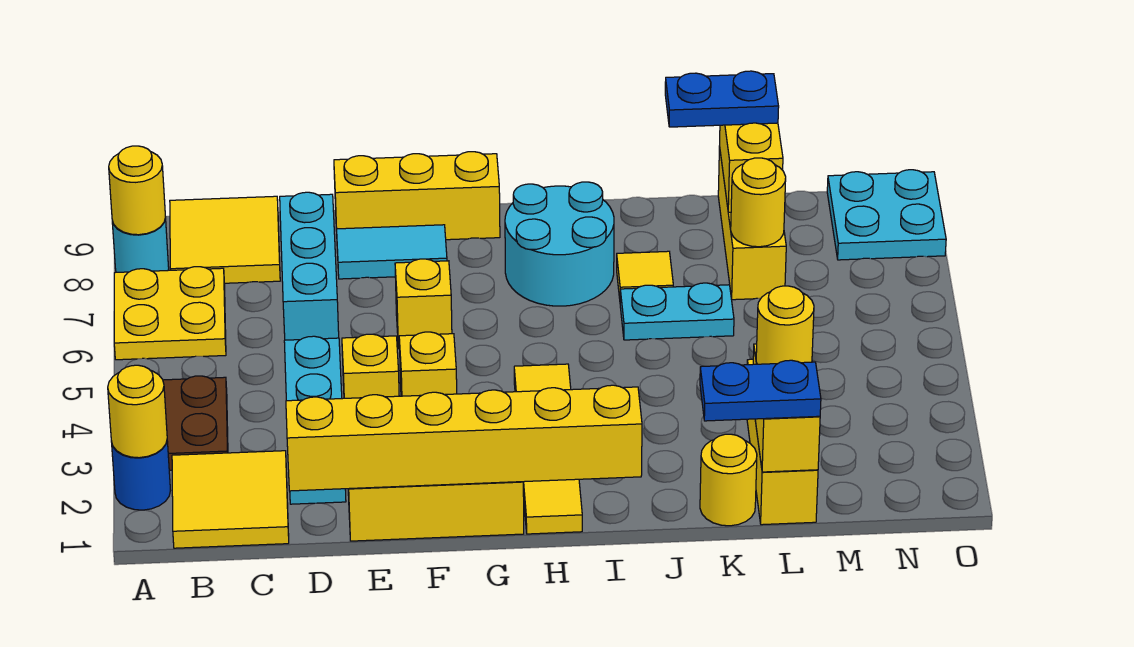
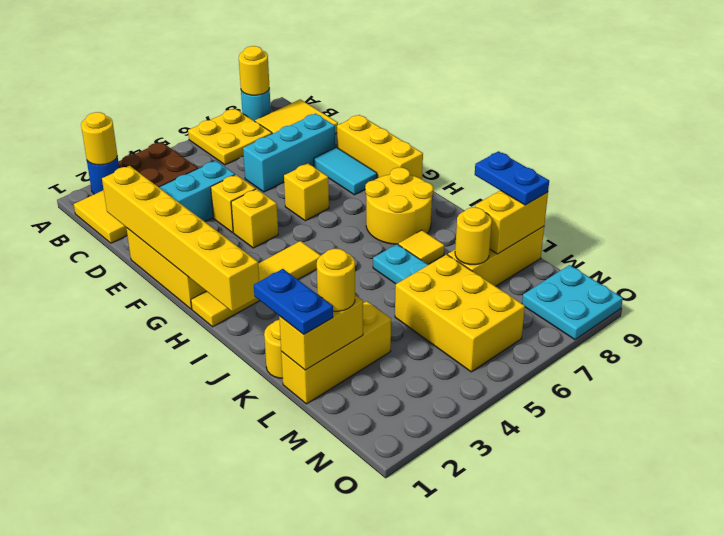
cyan round brick H7:I8 level 1 -> yellow round brick H7:I8 level 1
none -> yellow brick L5:N6 level 1

